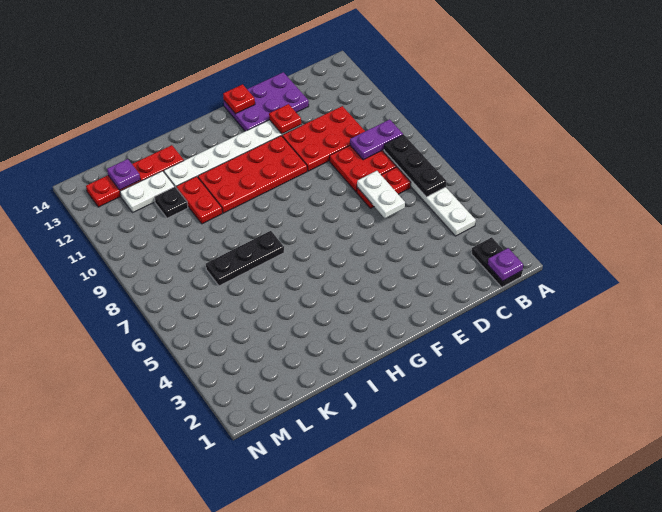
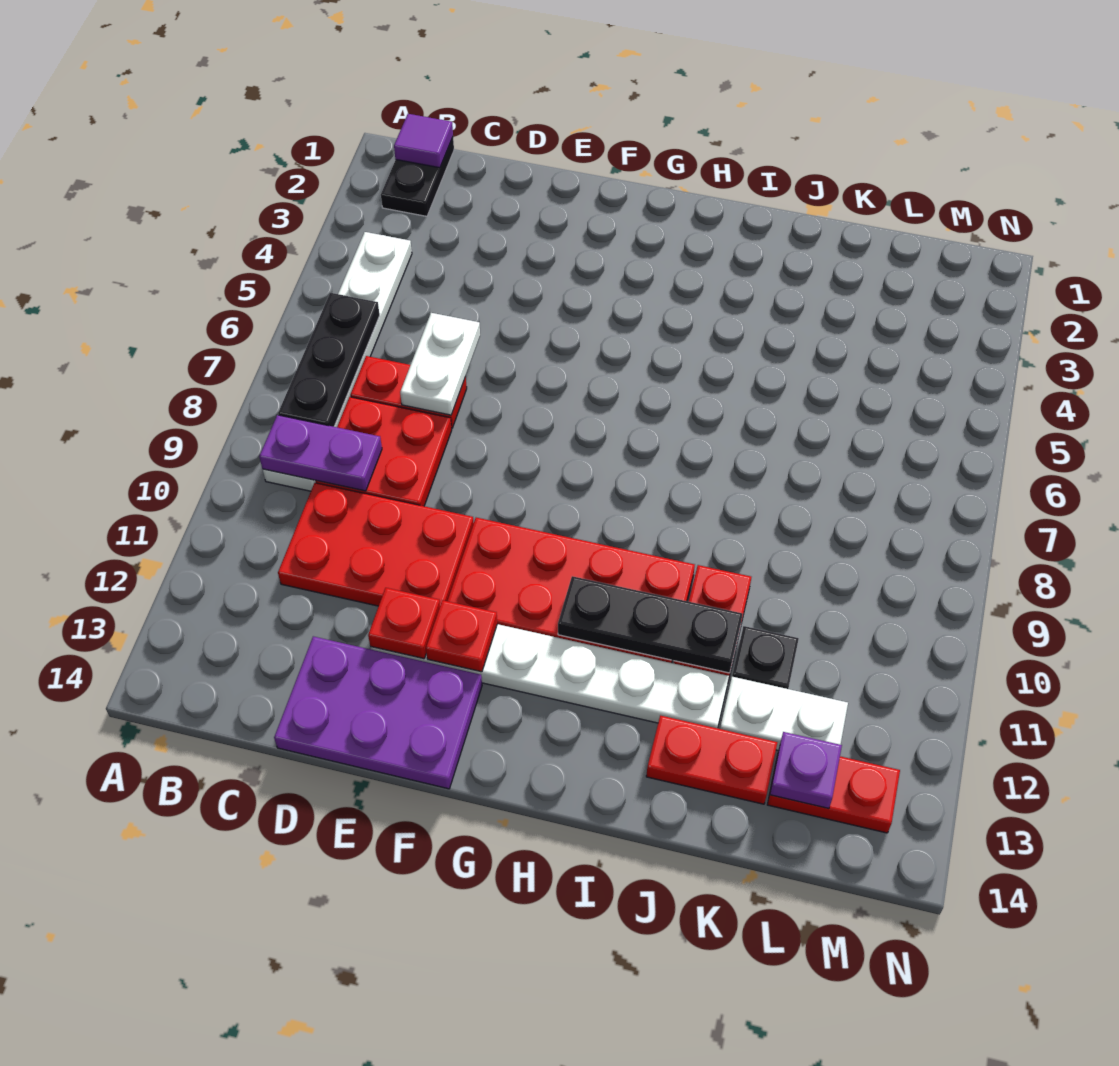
purple plate B1 level 2 -> purple tile B1 level 2
red plate F14 level 2 -> red plate F12 level 2
black plate I7:K7 level 1 -> black plate H11:J11 level 2

